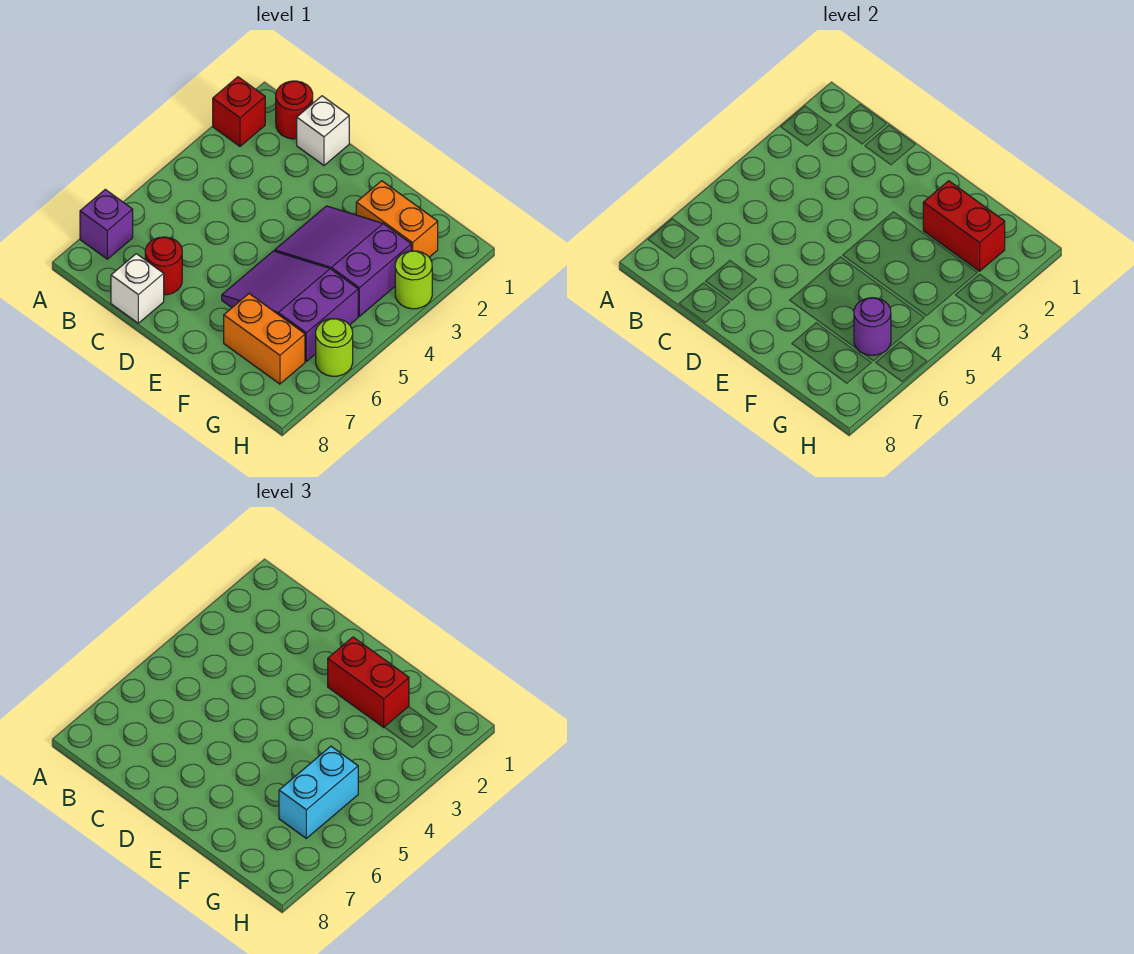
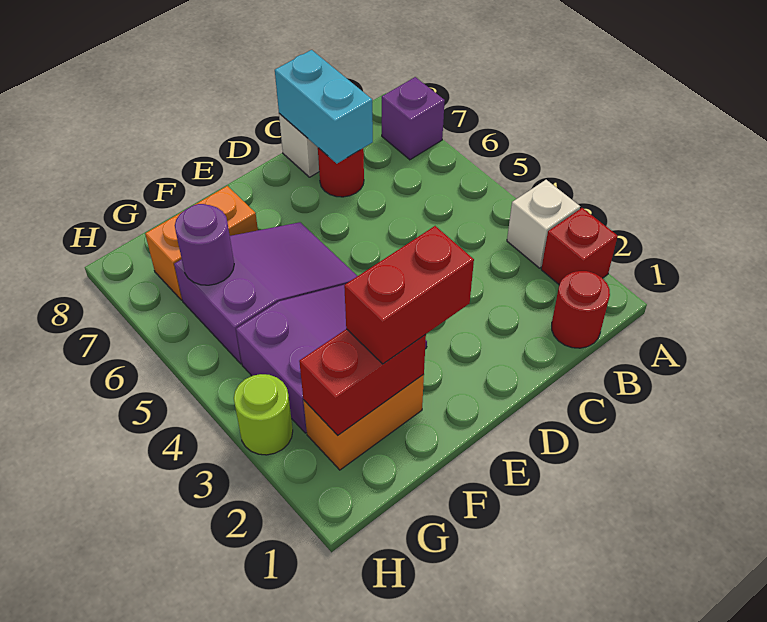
white brick C1 level 1 -> white brick A3 level 1
cyan brick G5:G6 level 3 -> cyan brick C7:C8 level 2
lime round brick H6 level 1 -> none

